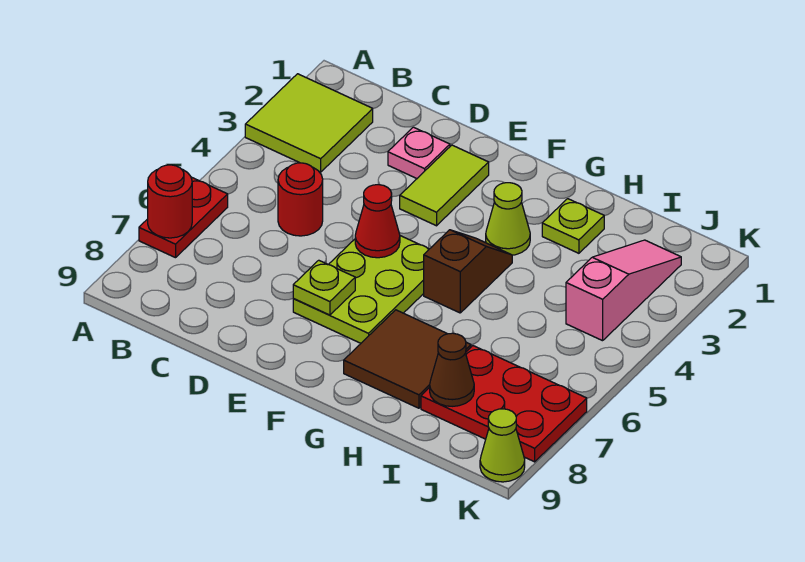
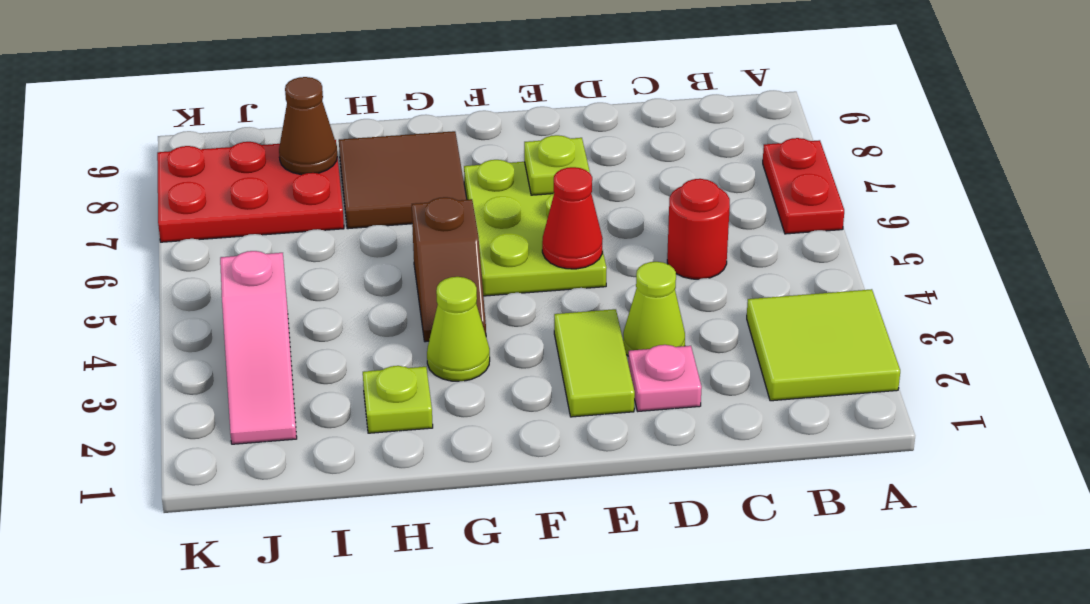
red round brick A7 level 2 -> none
lime cone K9 level 1 -> lime cone D3 level 1

